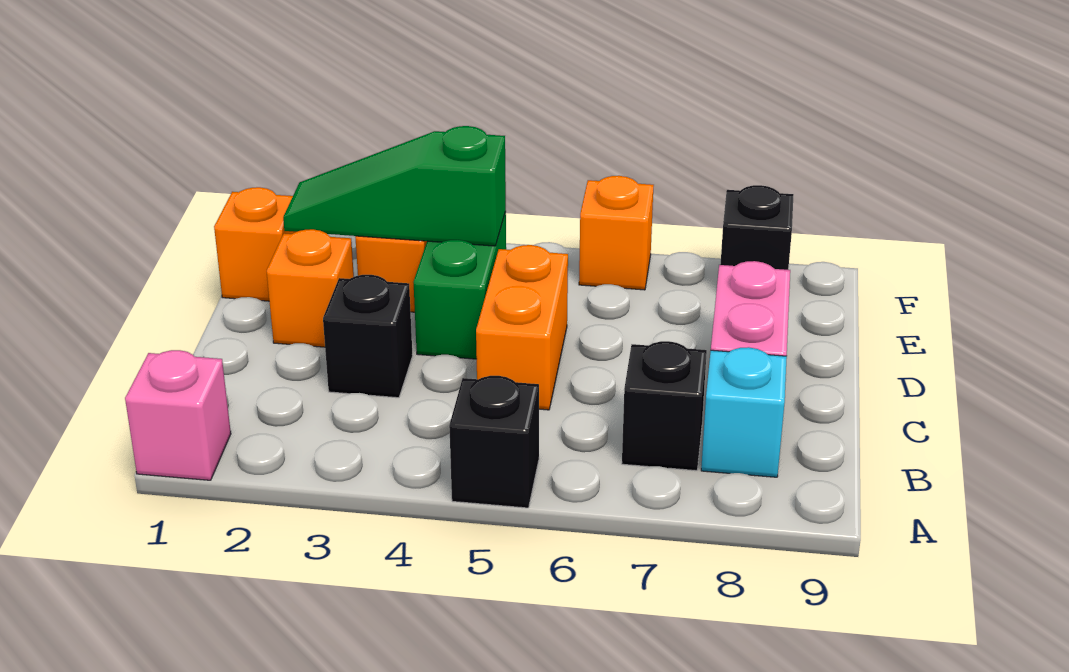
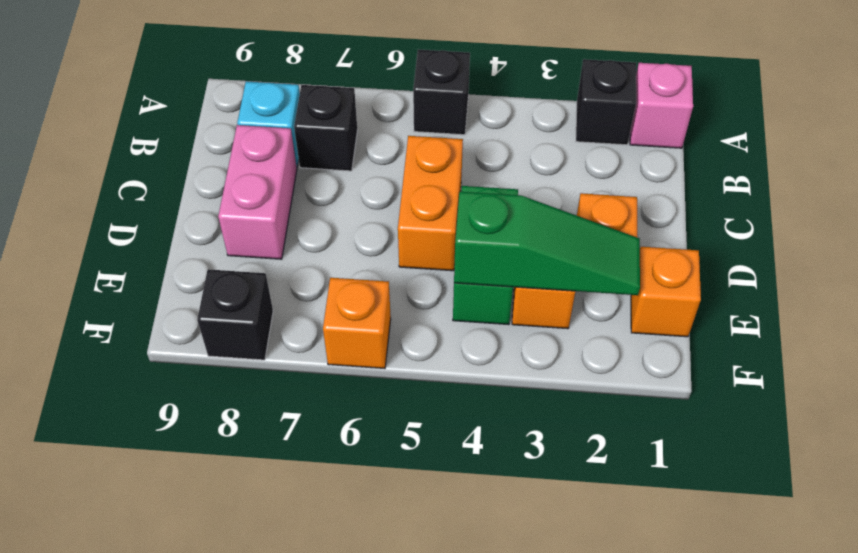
black brick C3 level 1 -> black brick A2 level 1

